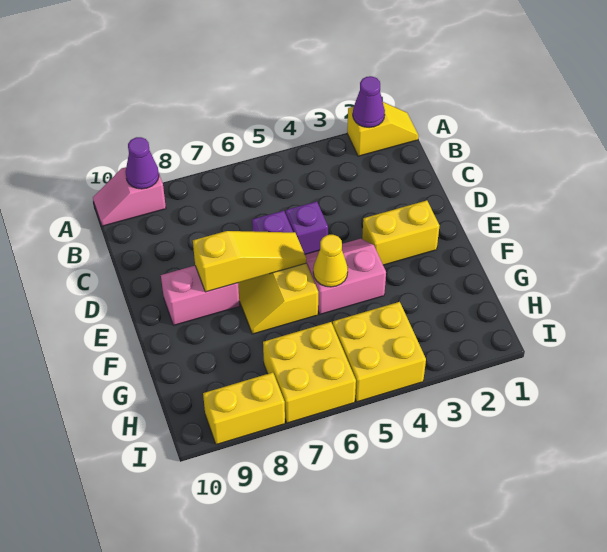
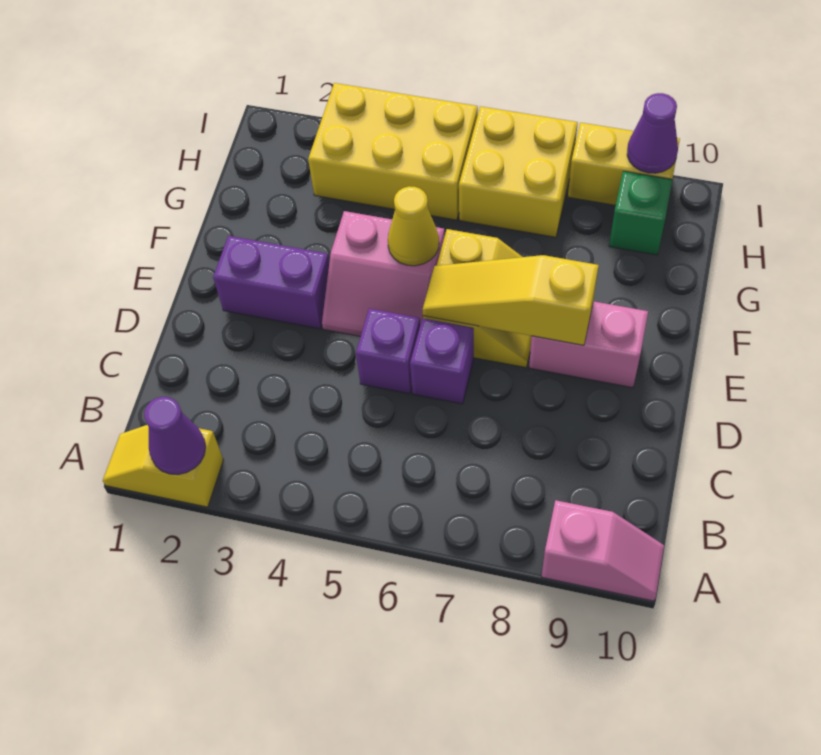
purple cone A9 level 2 -> purple cone I9 level 2
yellow brick E2:E3 level 1 -> purple brick E2:E3 level 1
yellow brick H4:I5 level 1 -> yellow brick H3:I5 level 1
none -> green brick H9 level 1

